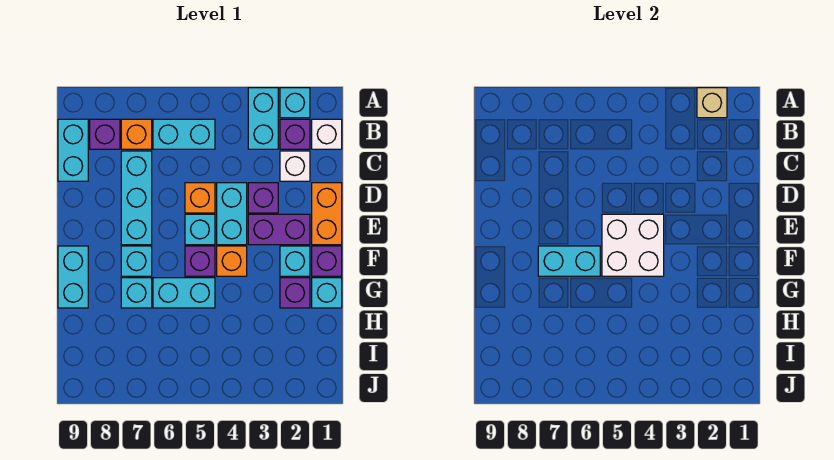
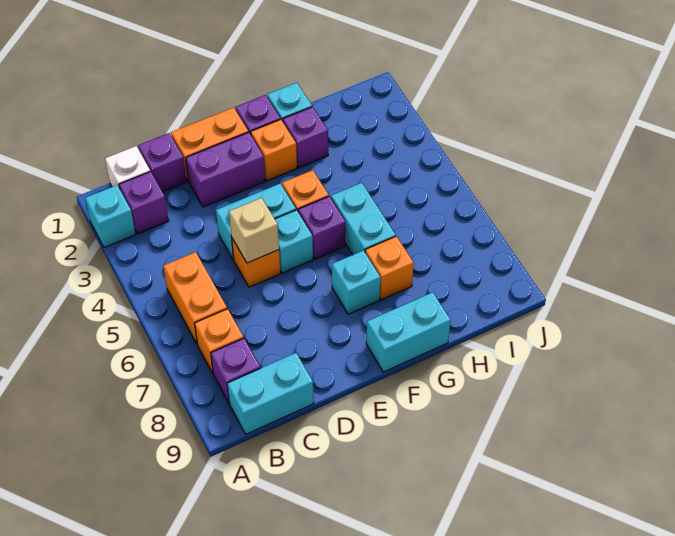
tan brick A2 level 2 -> tan brick D5 level 2
cyan brick A3:B3 level 1 -> none
cyan brick B5:B6 level 1 -> orange brick B5:B6 level 1
white brick C2 level 1 -> none
cyan brick C7:E7 level 1 -> none
purple brick D3 level 1 -> purple brick C1 level 1
purple brick E2:E3 level 1 -> purple brick D2:E2 level 1
white brick E4:F5 level 2 -> none
cyan brick F2 level 1 -> orange brick F2 level 1
cyan brick F6:F7 level 2 -> none
cyan brick G7 level 1 -> orange brick G7 level 1

